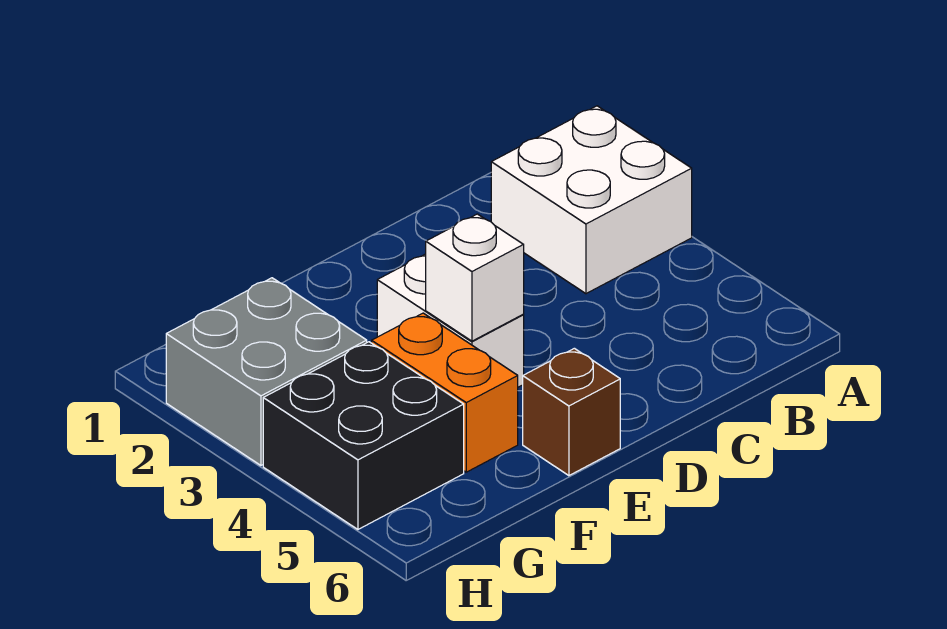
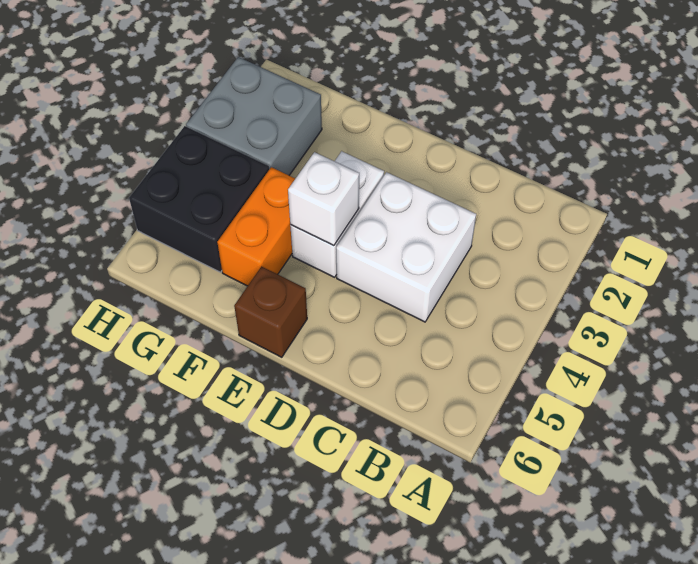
white brick A2:B3 level 1 -> white brick C3:D4 level 1

